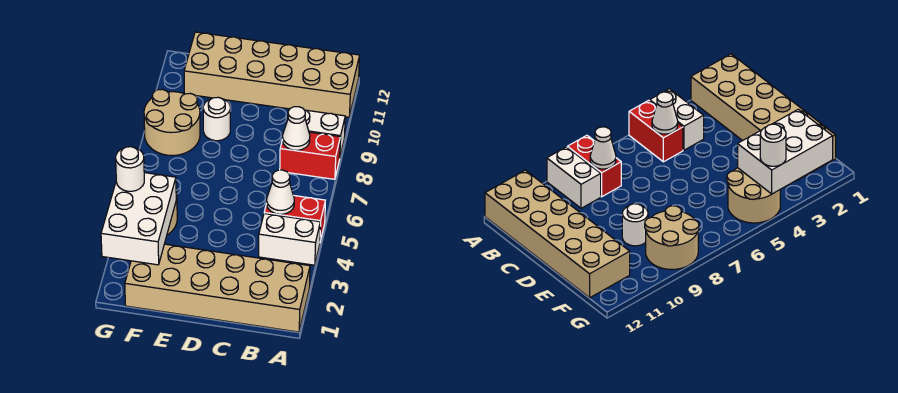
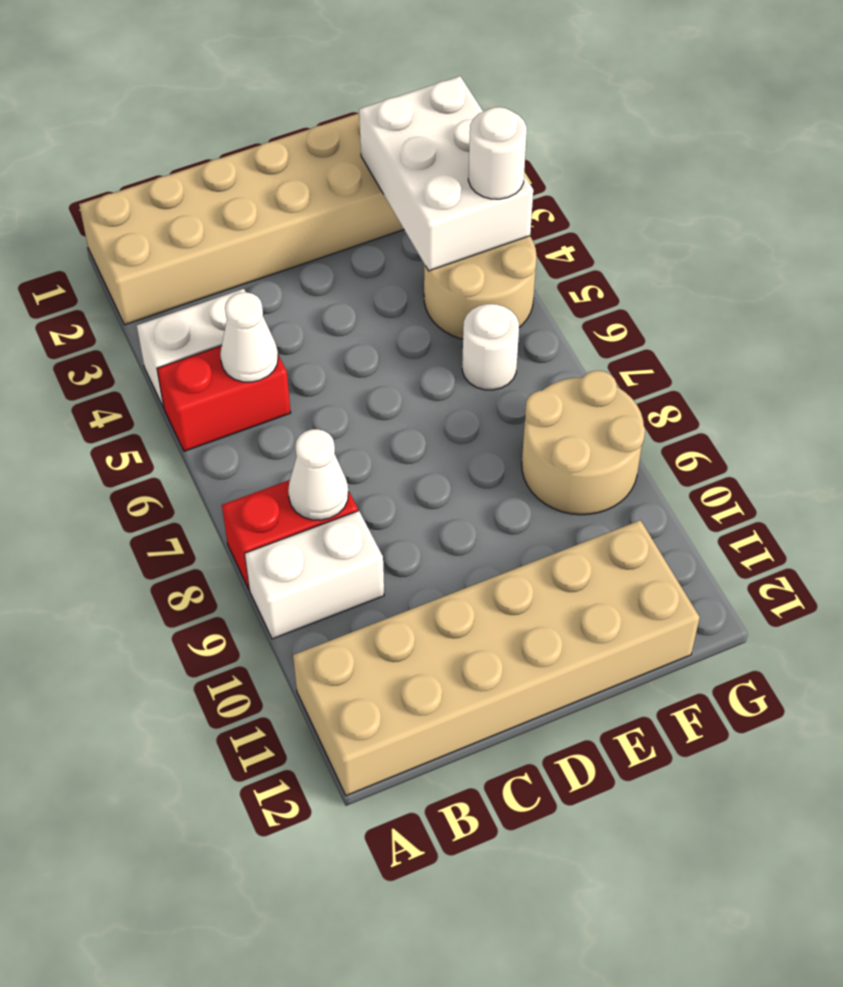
white round brick E9 level 1 -> white round brick F6 level 1

